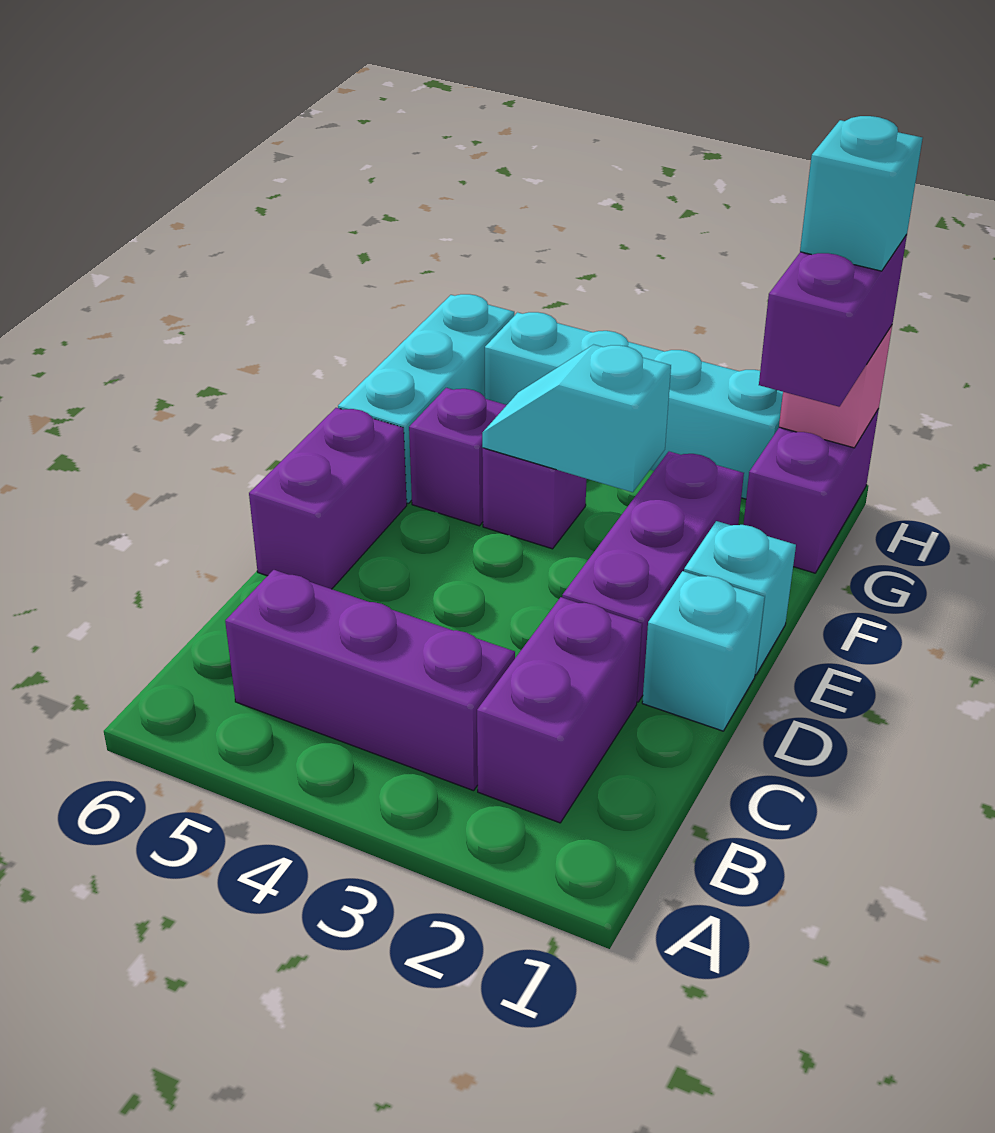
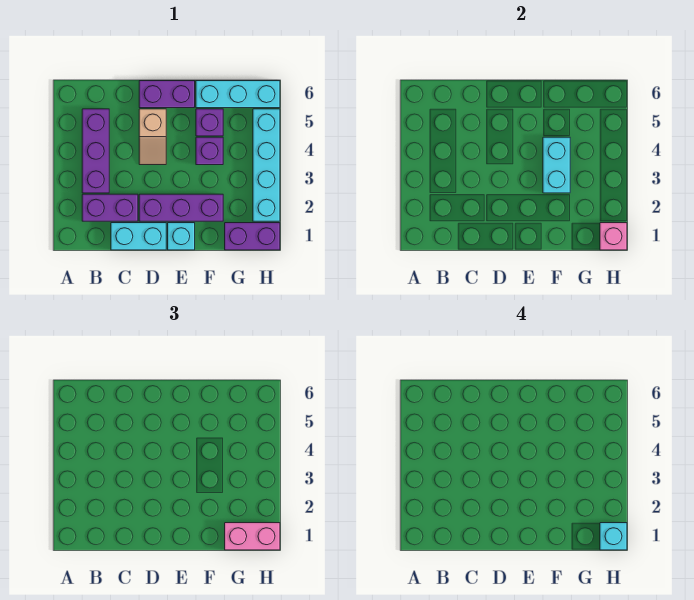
cyan brick D1 level 1 -> cyan brick C1:D1 level 1
none -> tan slope D4:D5 level 1 top 5
cyan slope F3:F4 level 2 top 3 -> cyan brick F3:F4 level 2
purple brick G1:H1 level 3 -> pink brick G1:H1 level 3

